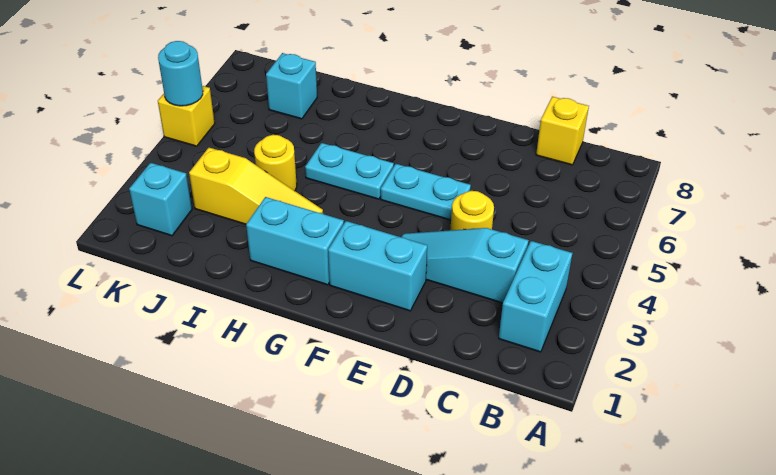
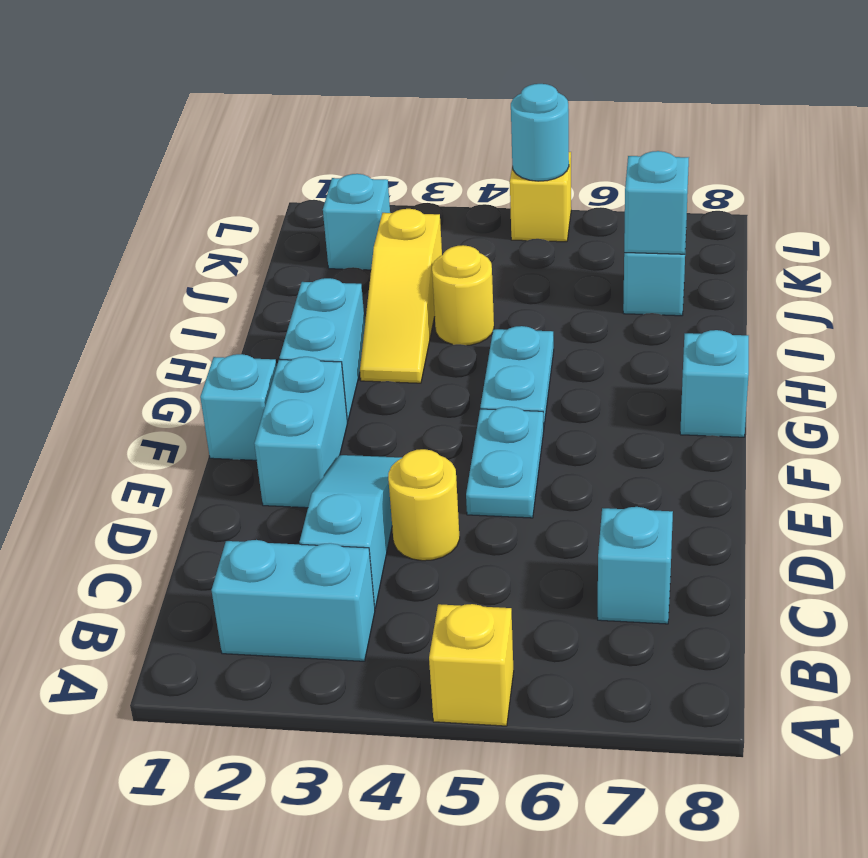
none -> cyan brick C7 level 1
yellow brick C8 level 1 -> yellow brick A5 level 1
none -> cyan brick F1 level 1
none -> cyan brick G8 level 1
none -> cyan brick J7 level 2

